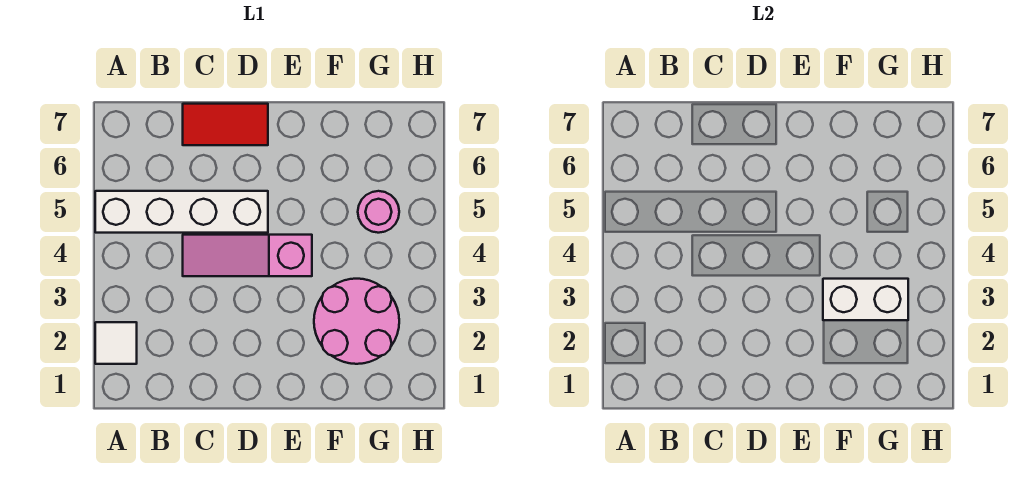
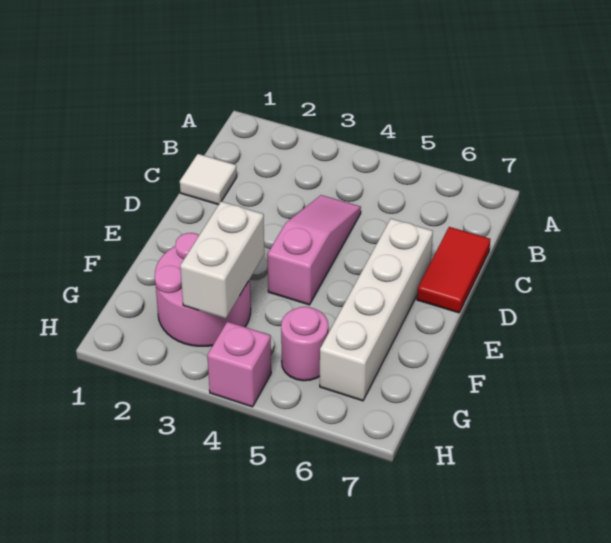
white tile A2 level 1 -> white tile C1 level 1
white brick A5:D5 level 1 -> white brick D6:G6 level 1
none -> pink brick H4 level 1

